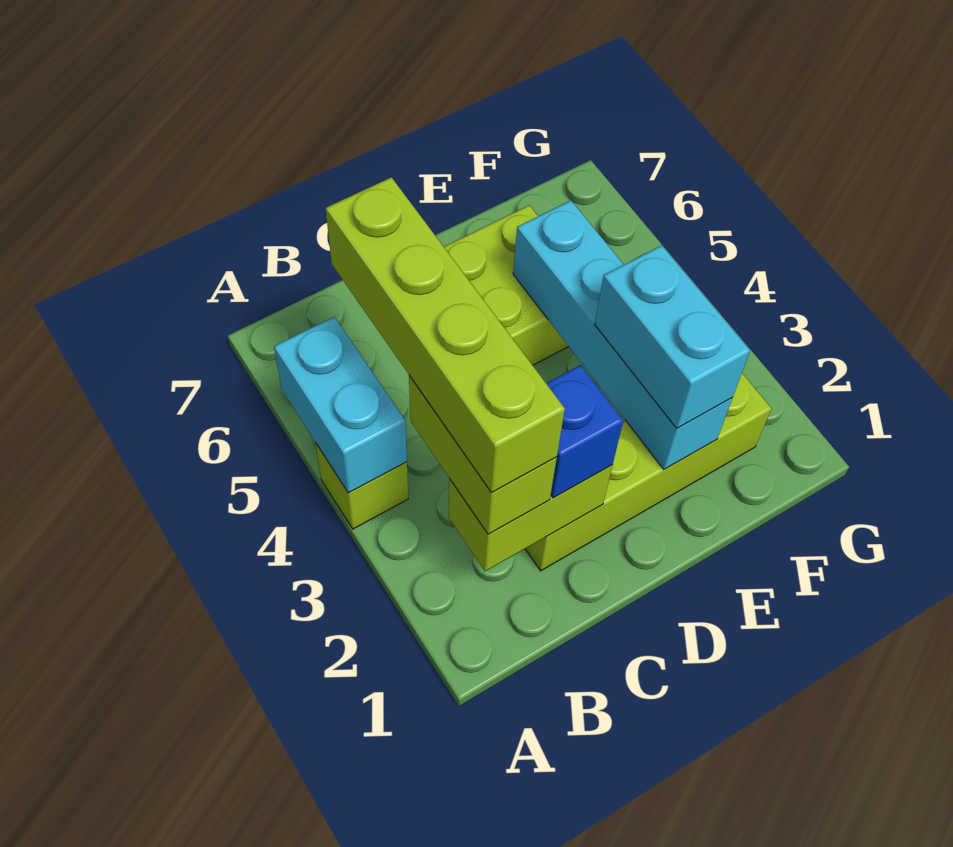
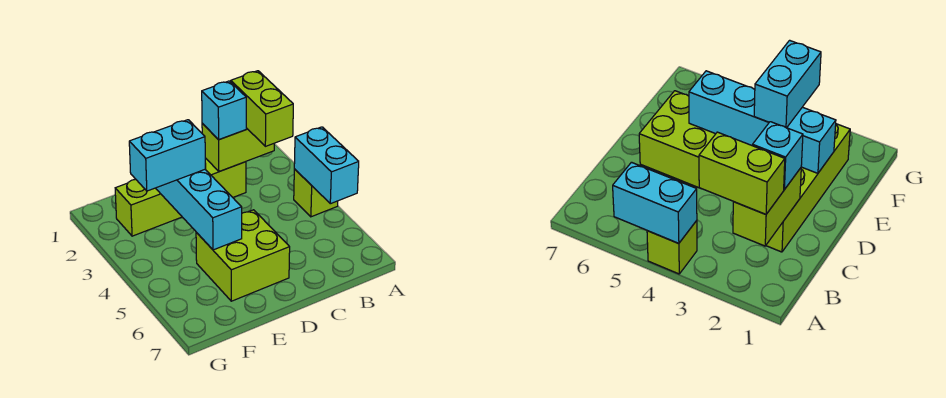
lime brick B2:B5 level 4 -> none
blue brick C2 level 3 -> cyan brick C2 level 3
cyan brick E2:E3 level 3 -> cyan brick E3:F3 level 3

